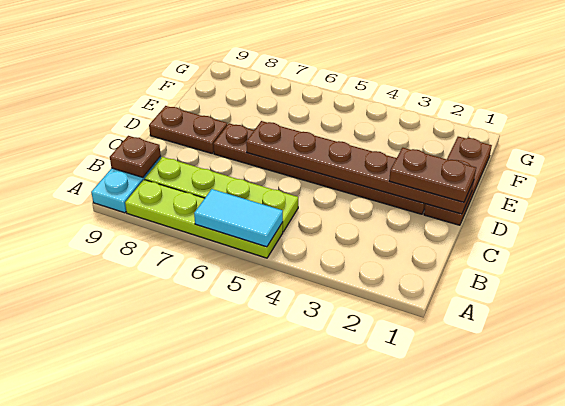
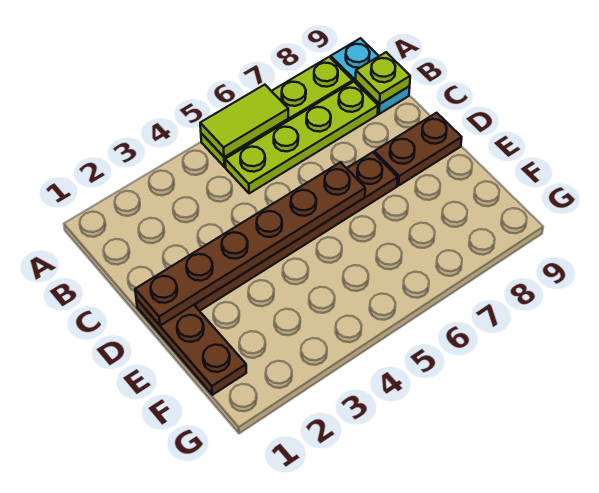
cyan tile A5:A6 level 2 -> lime tile A5:A6 level 2
brown plate B9 level 2 -> lime plate B9 level 2
brown plate D1:D2 level 3 -> none

